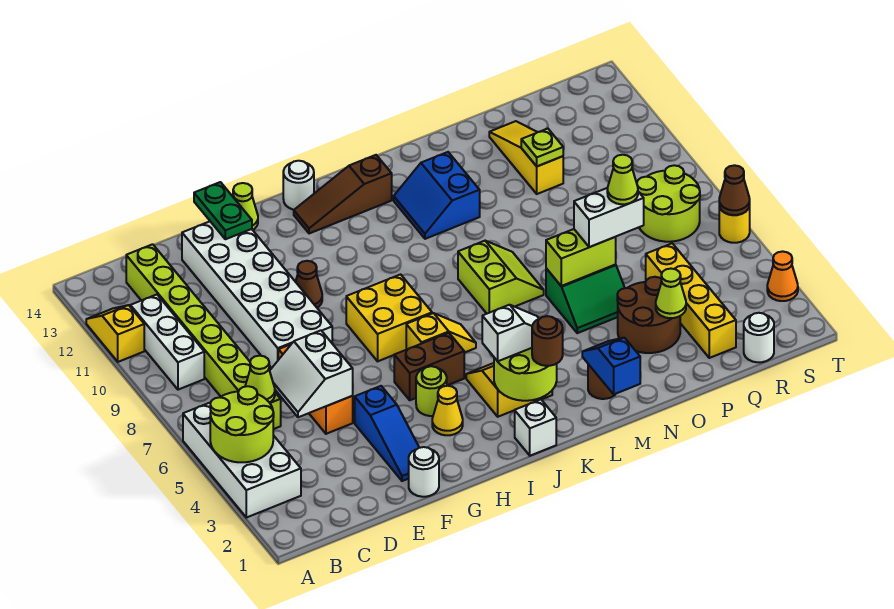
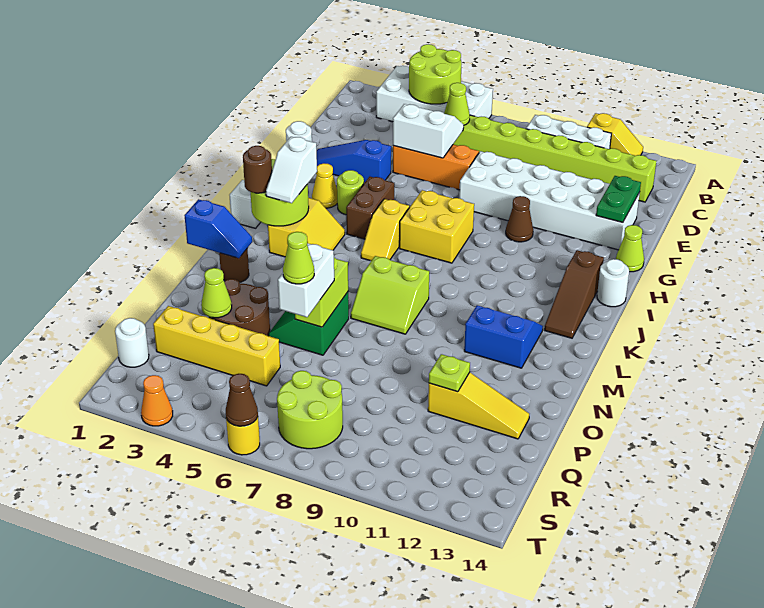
green plate F13:F14 level 2 -> green plate E13:F13 level 2
brown slope I13:K13 level 1 top K -> brown slope I13:K13 level 1 top I

